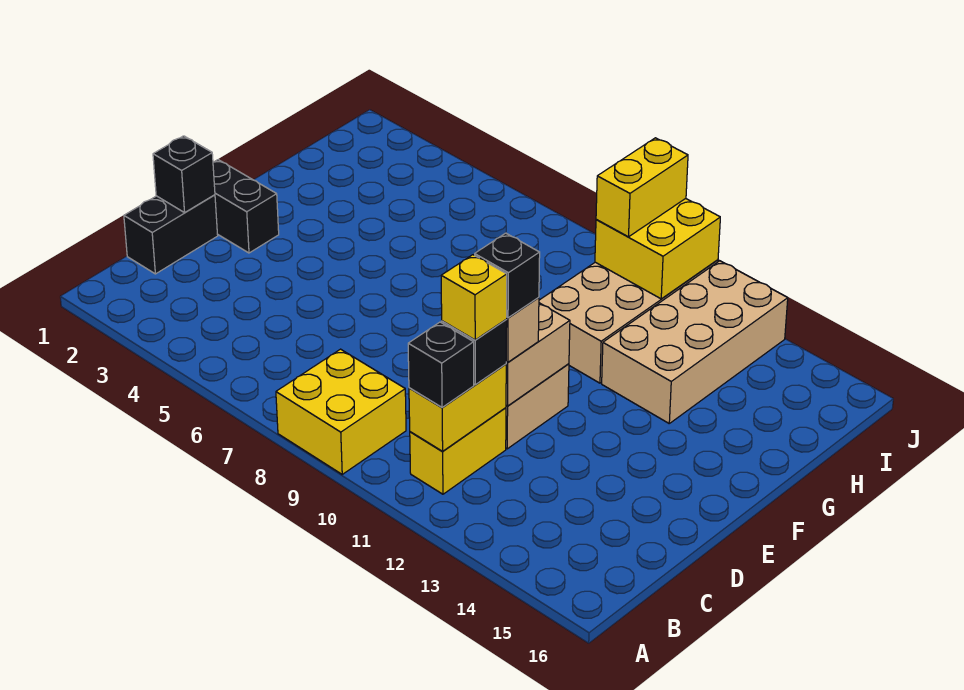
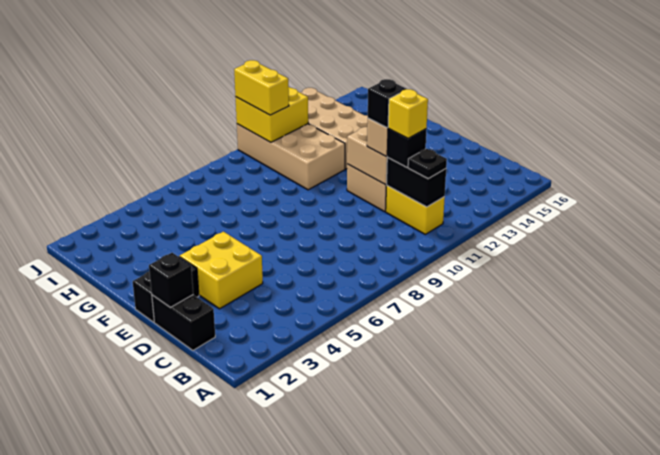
yellow brick A8:B9 level 1 -> yellow brick D3:E4 level 1
yellow brick B11:C11 level 2 -> black brick B11:C11 level 2
black brick B11 level 3 -> black plate B11 level 3

